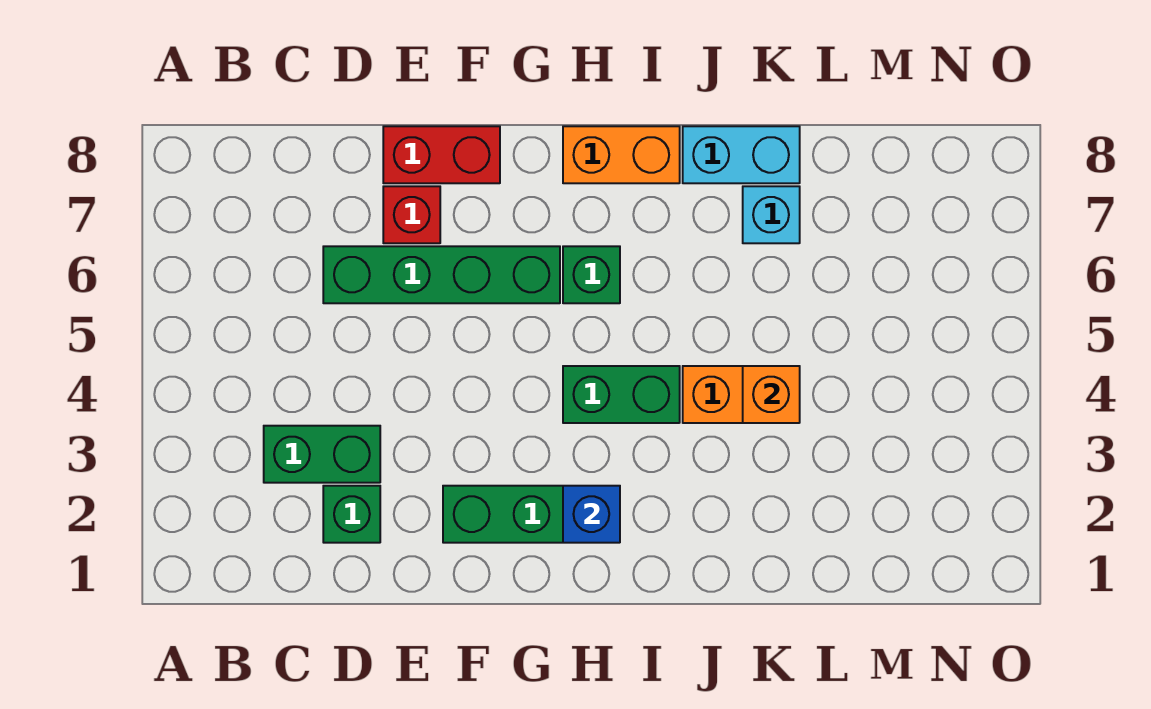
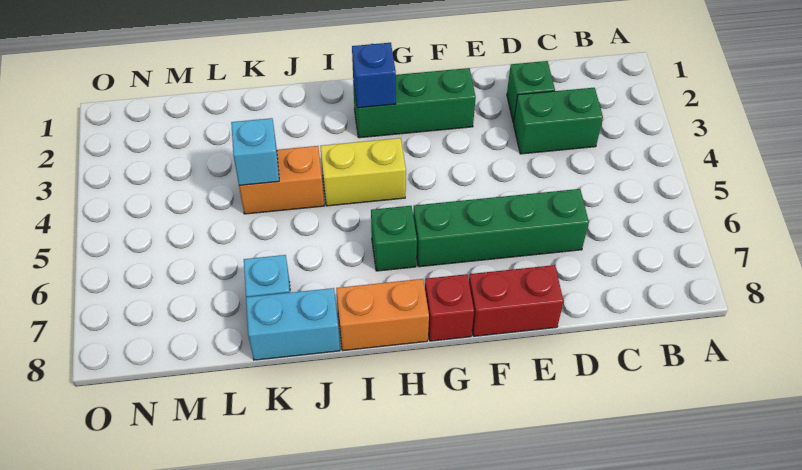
red brick E7 level 1 -> red brick G8 level 1
green brick H4:I4 level 1 -> yellow brick H4:I4 level 1
orange brick K4 level 2 -> cyan brick K4 level 2

